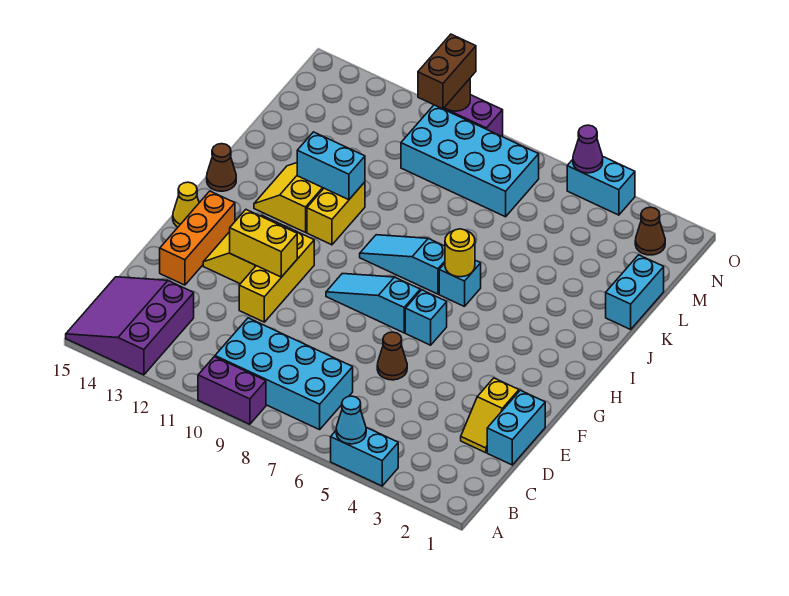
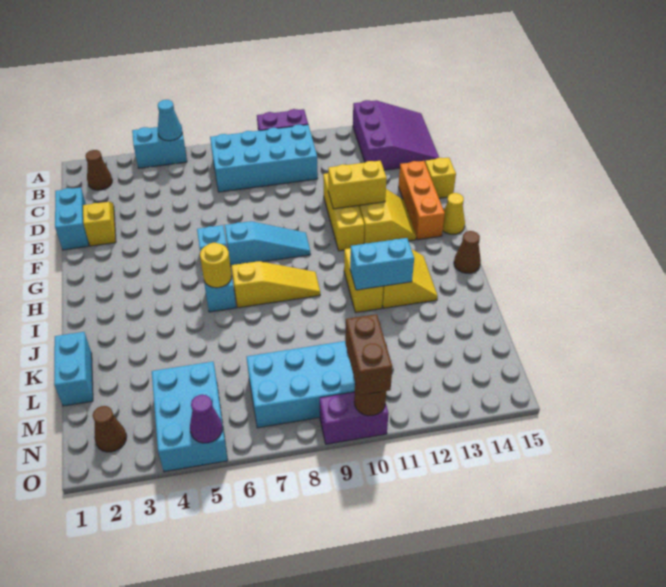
brown cone E6 level 1 -> brown cone B2 level 1
none -> yellow brick E15 level 1
cyan slope I7:I9 level 1 top 7 -> yellow slope I7:I9 level 1 top 7
cyan brick O4:O5 level 1 -> cyan brick M4:O5 level 1

